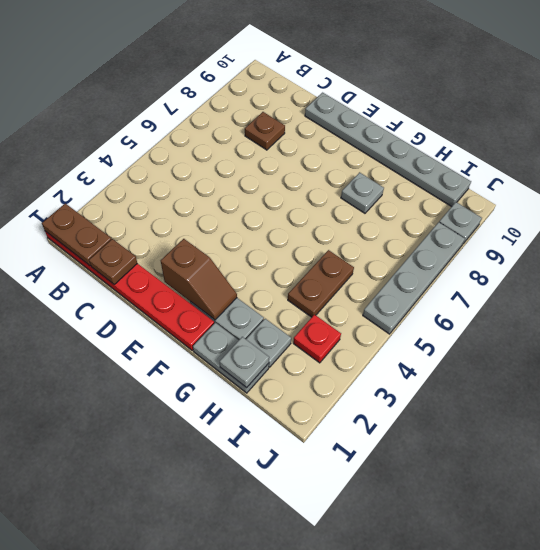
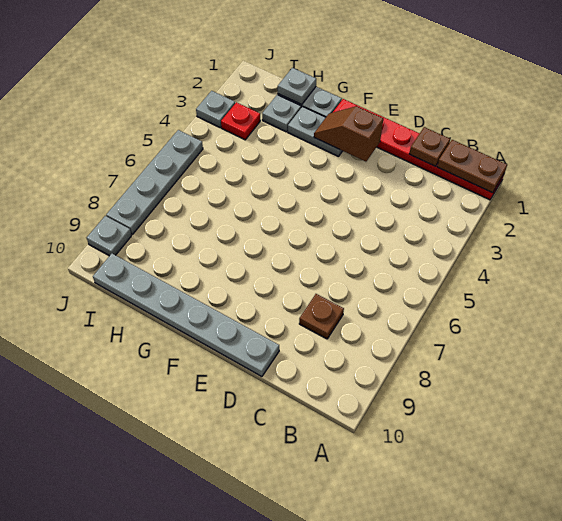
grey plate G8 level 1 -> grey plate J3 level 1
brown plate H4:H5 level 1 -> none

